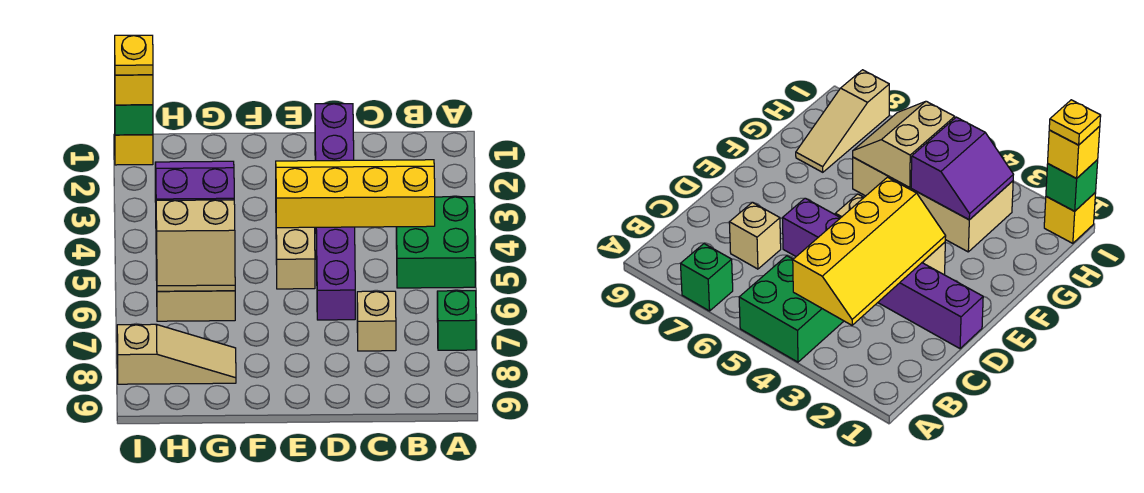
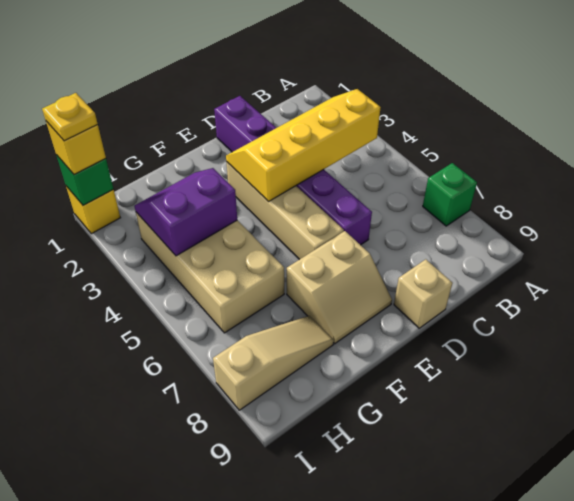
green brick A4:B5 level 1 -> none
tan brick C7 level 1 -> tan brick D9 level 1
tan brick E3:E5 level 1 -> tan brick E3:E6 level 1
tan slope G5:H6 level 2 top 5 -> tan slope E7:F8 level 1 top 7

